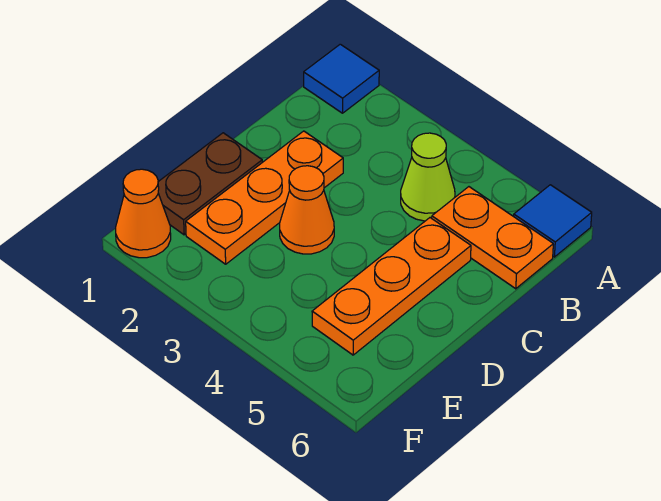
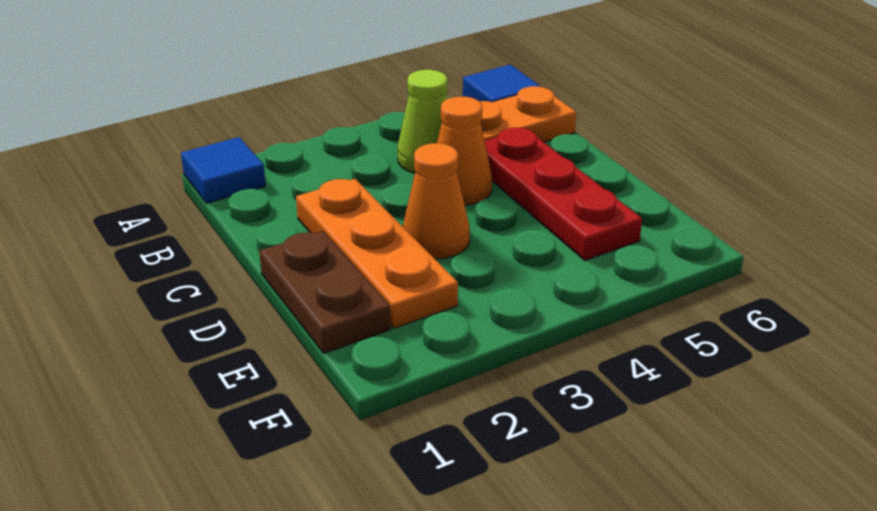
orange plate C5:E5 level 1 -> red plate C5:E5 level 1
orange cone F1 level 1 -> orange cone C4 level 1

